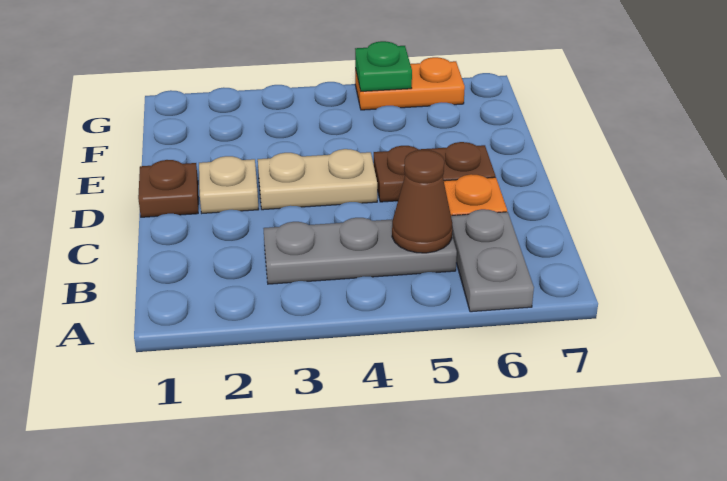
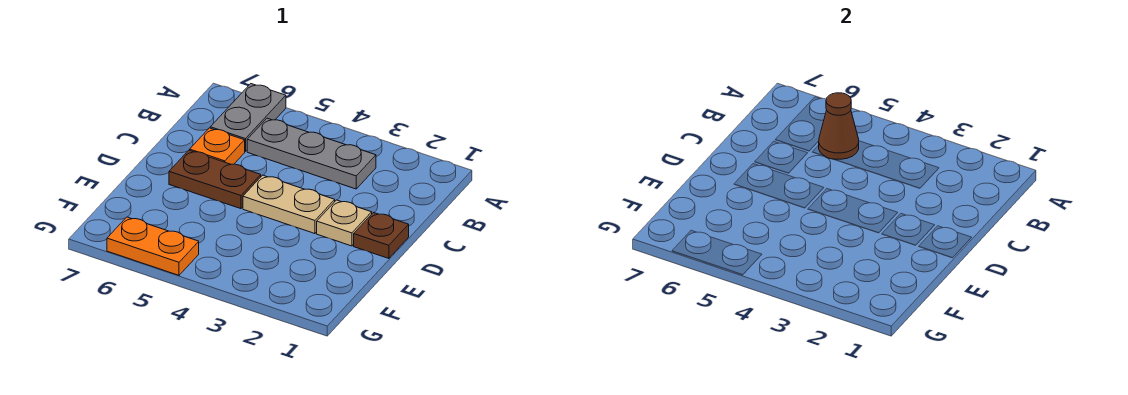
green plate G5 level 2 -> none

